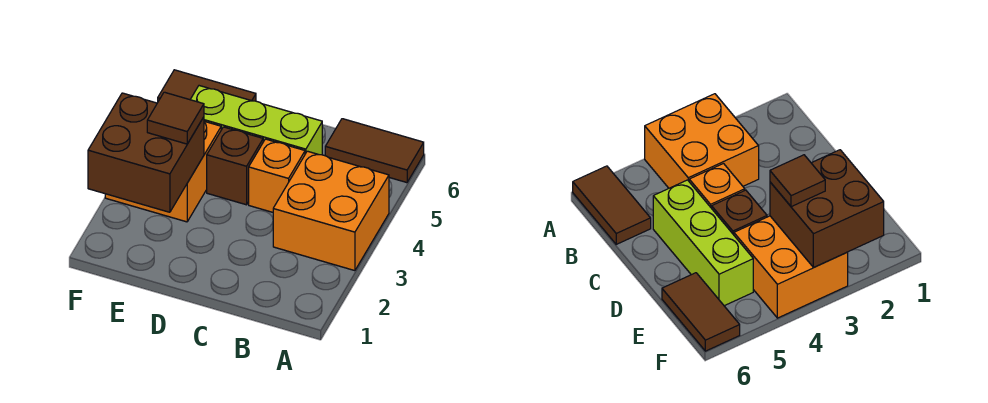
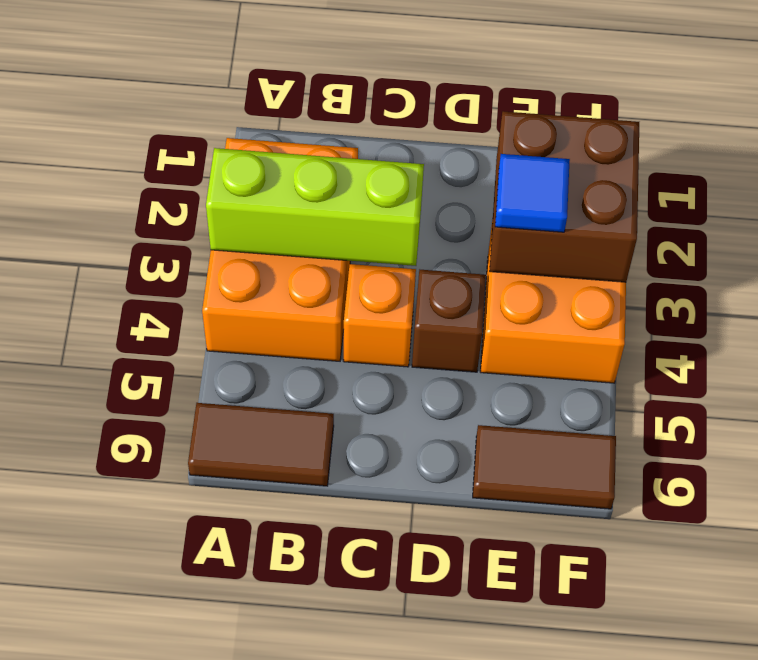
orange brick A3:B4 level 1 -> orange brick A2:B4 level 1
lime brick C5:E5 level 1 -> lime brick A3:C3 level 2
brown tile E3 level 3 -> blue tile E3 level 3

